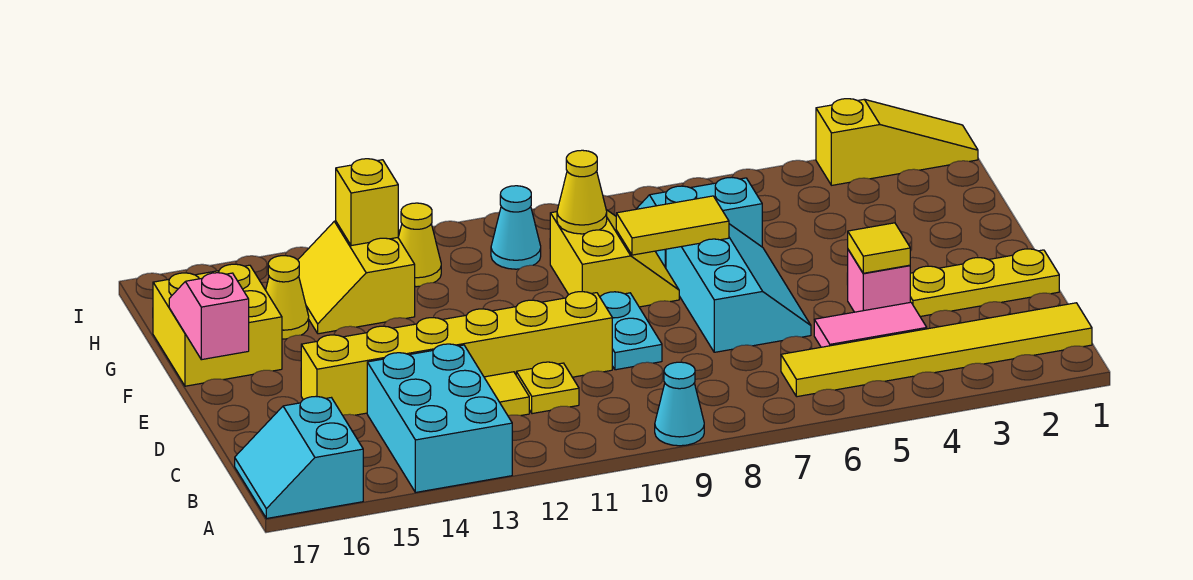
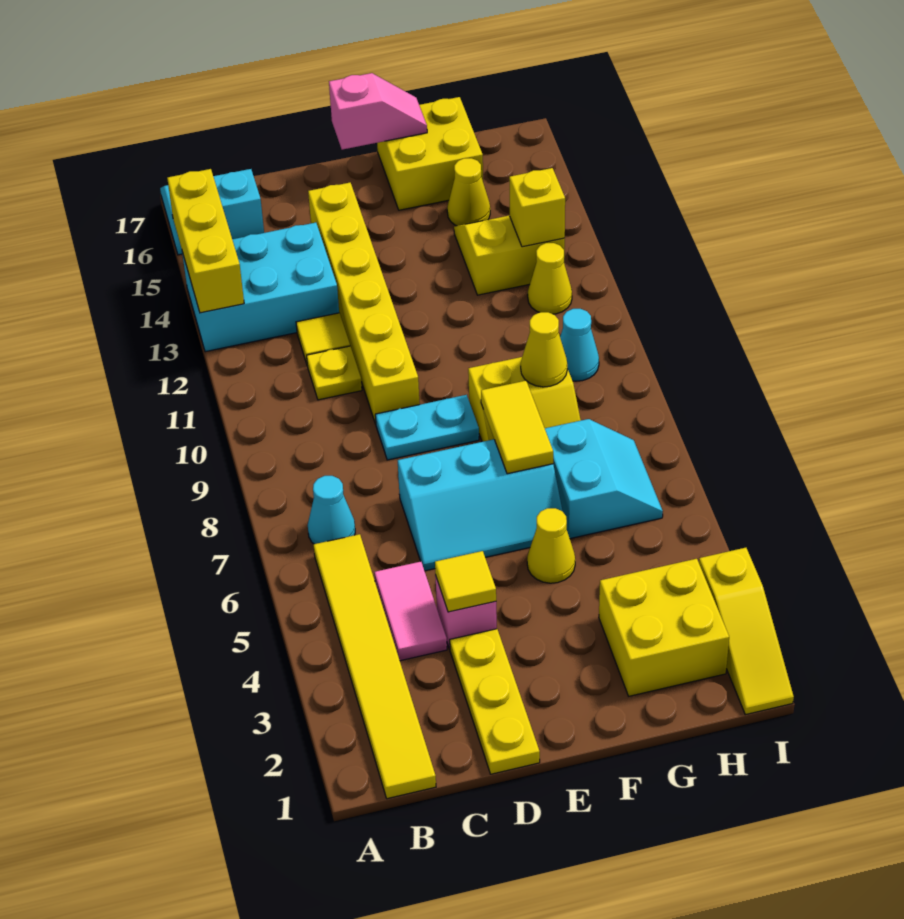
cyan cone A9 level 1 -> cyan cone B7 level 1
none -> yellow brick A13:A15 level 2
none -> yellow cone F5 level 1
none -> yellow brick G2:H3 level 1

